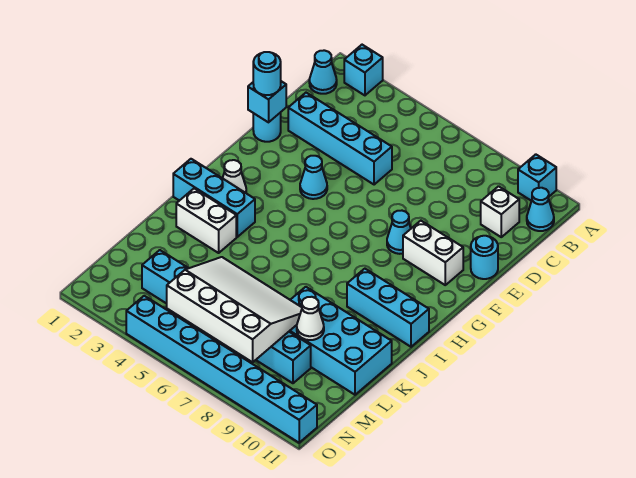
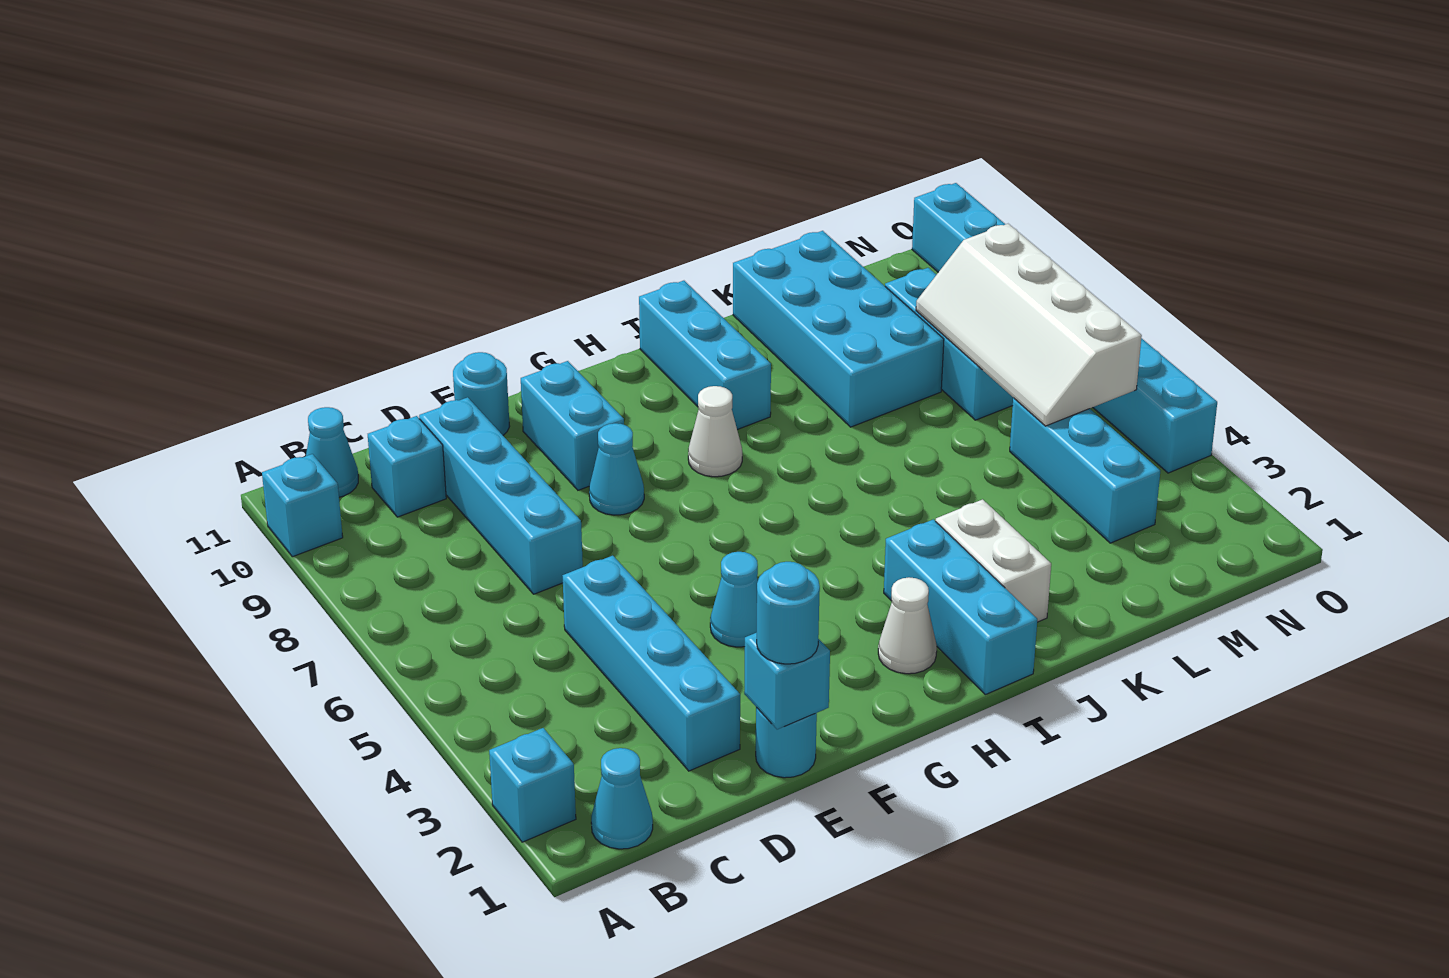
white brick C10 level 1 -> cyan brick C10 level 1
none -> cyan brick D7:D10 level 1
white brick F9:F10 level 1 -> cyan brick F9:F10 level 1
white slope L5:N8 level 2 top N -> white slope M5:N8 level 2 top N
white cone L9 level 2 -> white cone H8 level 1

